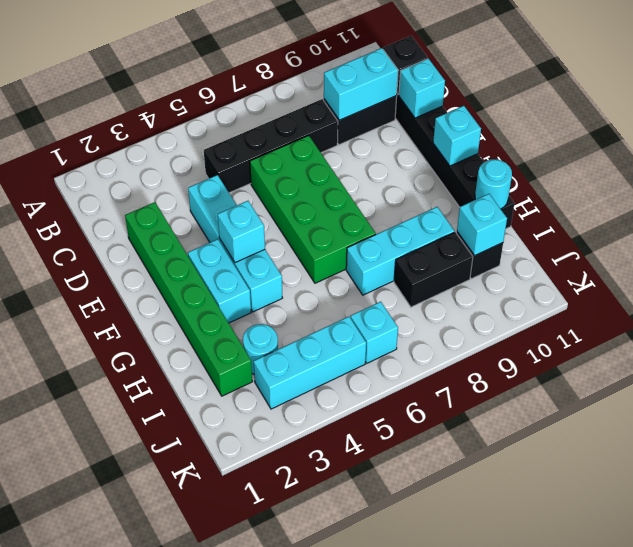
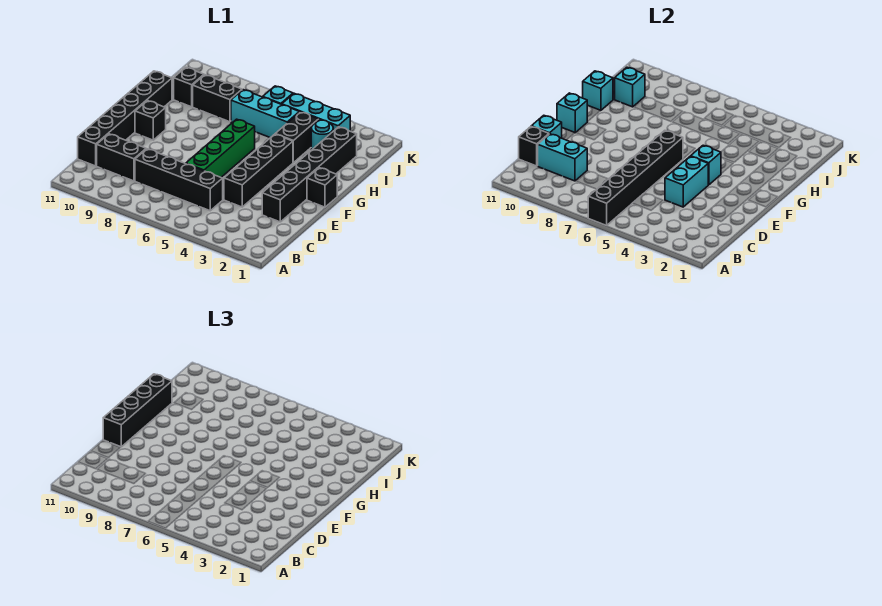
none -> black brick A6:F6 level 2
green brick D2:I2 level 1 -> black brick D2:I2 level 1
cyan brick D4:G4 level 1 -> black brick D4:G4 level 1
green brick D6:G7 level 1 -> green brick D6:G6 level 1
none -> black brick E11:H11 level 3
none -> black brick F1 level 1
cyan brick F3:G3 level 1 -> cyan brick D4:E4 level 2
none -> black brick F10 level 1
none -> black brick H4:I4 level 1
cyan brick H7:H9 level 1 -> cyan brick I5:I7 level 1
cyan round brick H11 level 2 -> cyan brick H11 level 2

